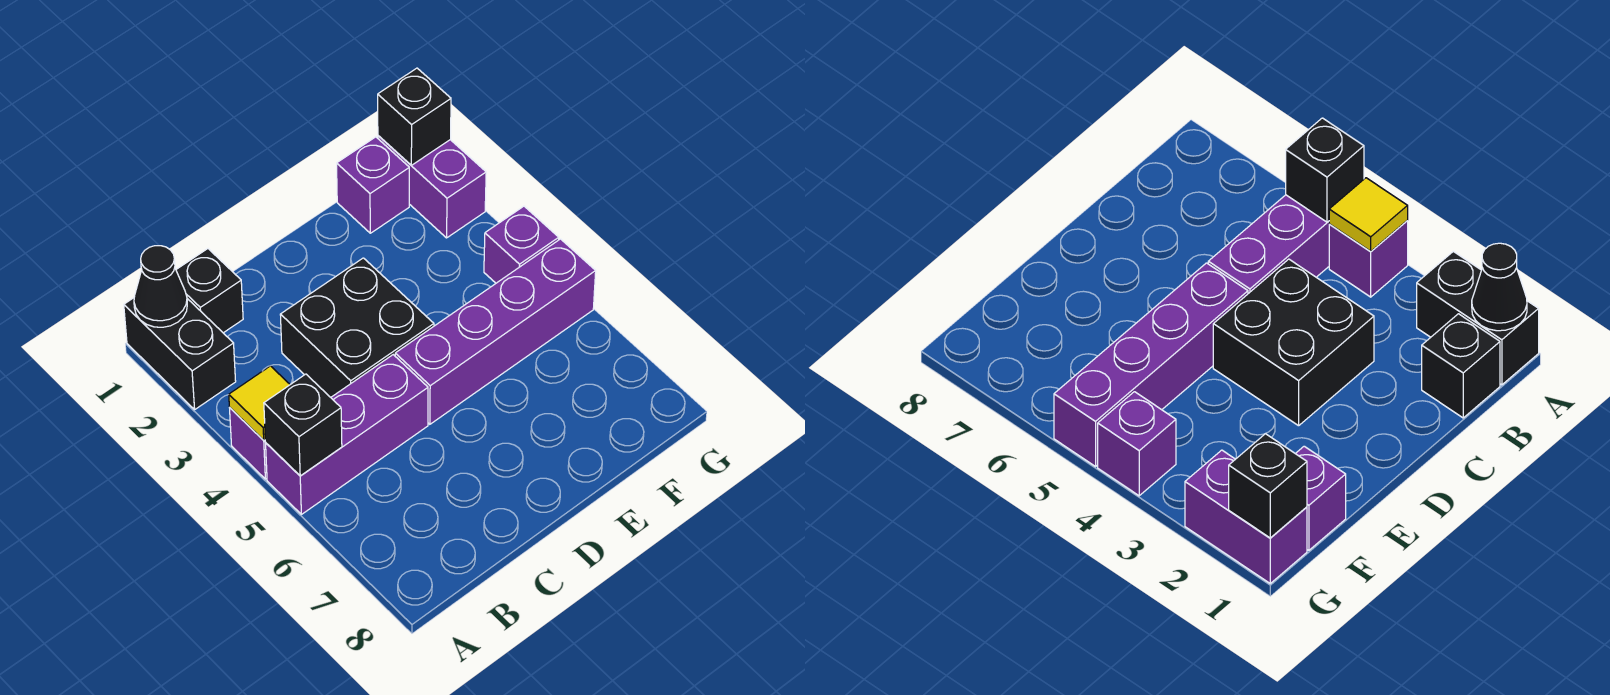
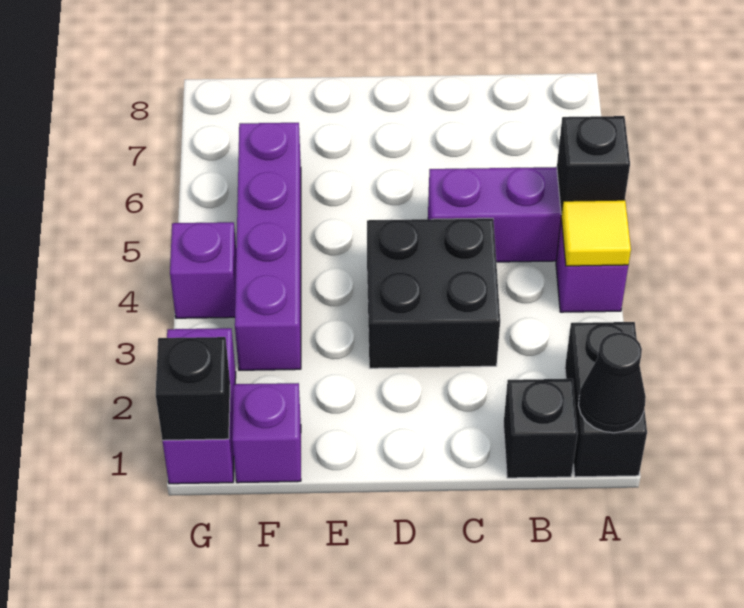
purple brick D5:G5 level 1 -> purple brick F3:F6 level 1

